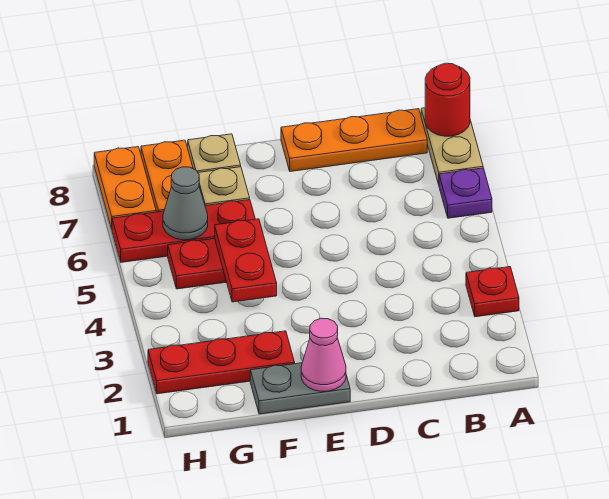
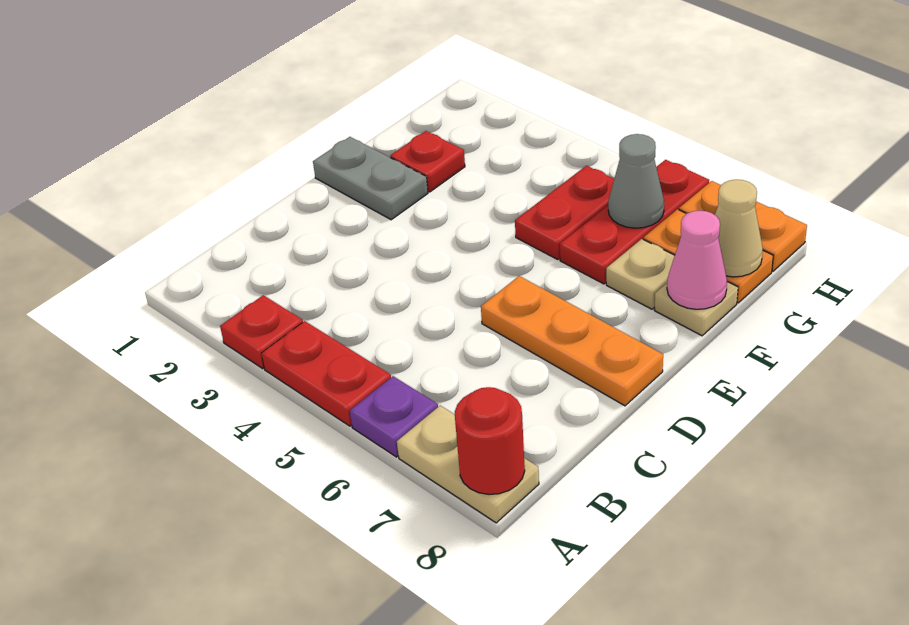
orange plate B8:D8 level 1 -> orange plate D6:D8 level 1
grey plate E1:F1 level 1 -> grey plate E1:E2 level 1
pink cone E1 level 2 -> pink cone F8 level 2
red plate F2:H2 level 1 -> red plate F2 level 1
red plate F4:F5 level 2 -> red plate A4:A5 level 1
none -> tan cone G8 level 2

